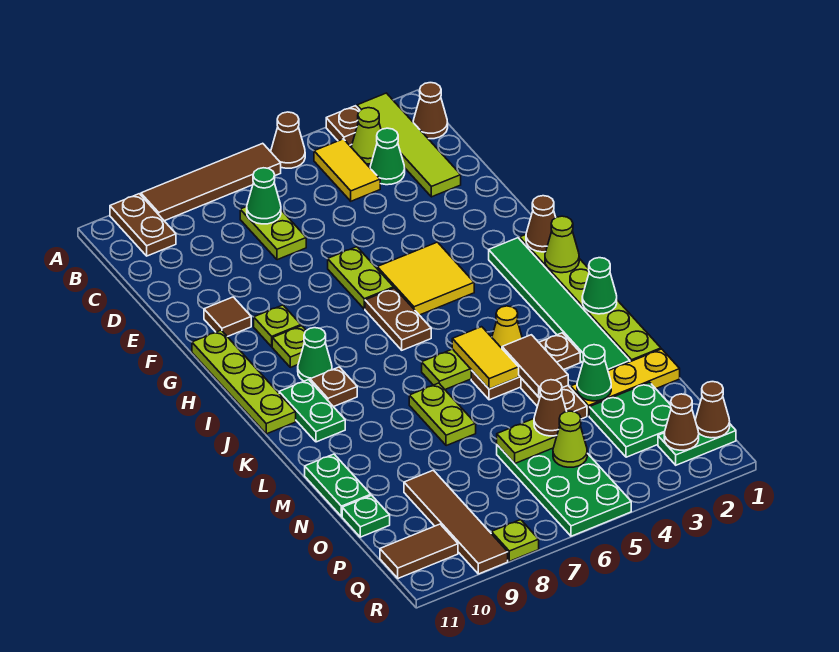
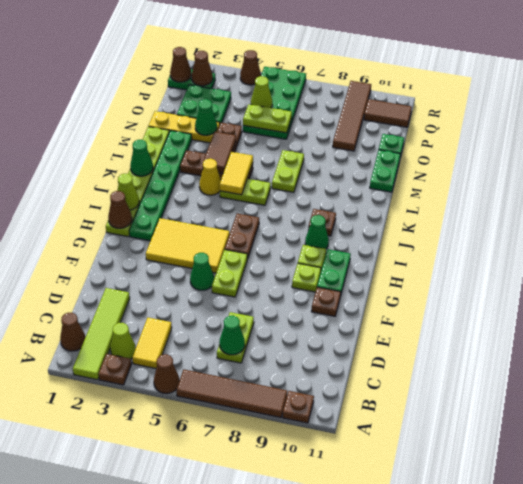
brown plate A10:B10 level 1 -> brown plate A10 level 1
green cone C3 level 1 -> green cone F5 level 1
brown tile F10 level 1 -> brown plate F10 level 1
yellow tile G4:H5 level 1 -> yellow tile G3:H5 level 1
lime plate G11:J11 level 1 -> none
green tile H2:M2 level 1 -> green plate H2:M2 level 1
green plate J10:K10 level 1 -> green plate G10:H10 level 1
brown cone O5 level 3 -> brown cone R4 level 1
lime plate R8 level 1 -> none

